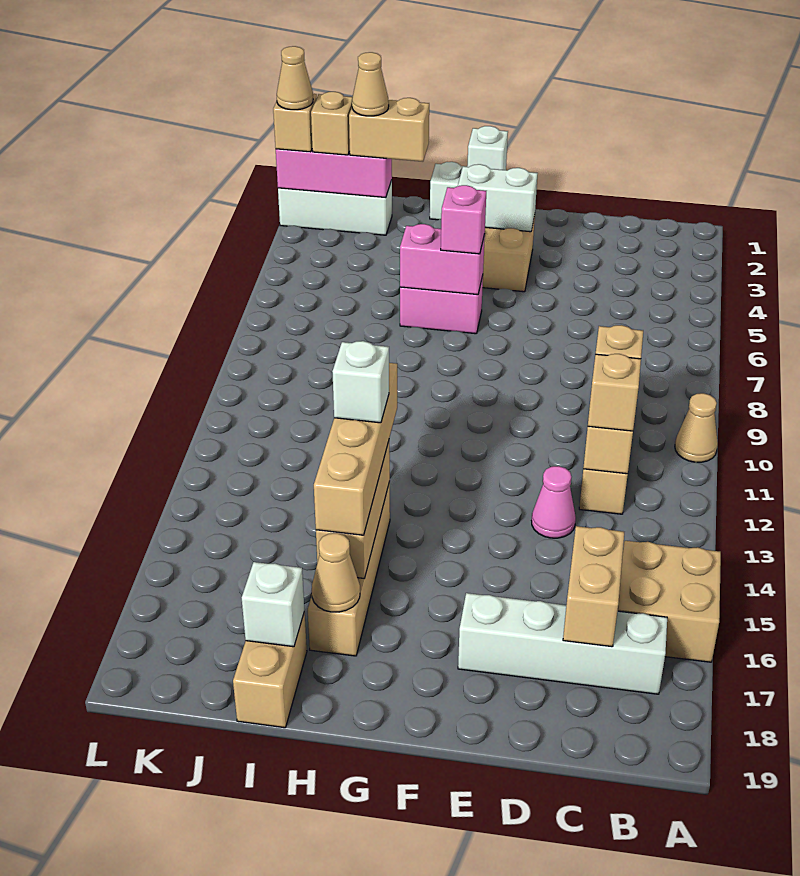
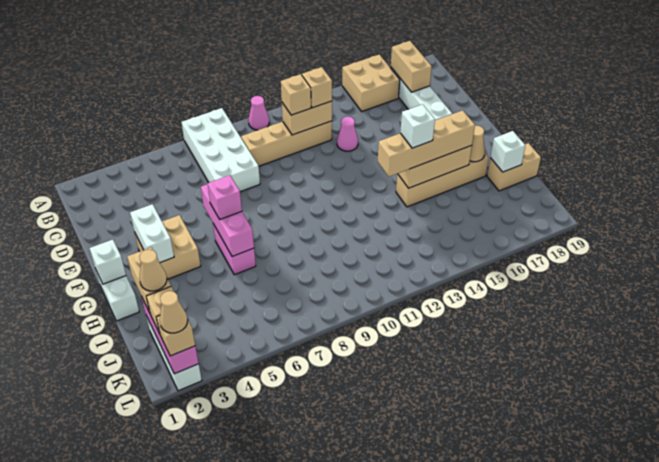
none -> white brick A7:D8 level 1
tan cone A10 level 1 -> pink cone A10 level 1
tan brick C16:C17 level 2 -> tan brick B17:C17 level 2
pink brick G6:H6 level 2 -> pink brick F6:H6 level 2

